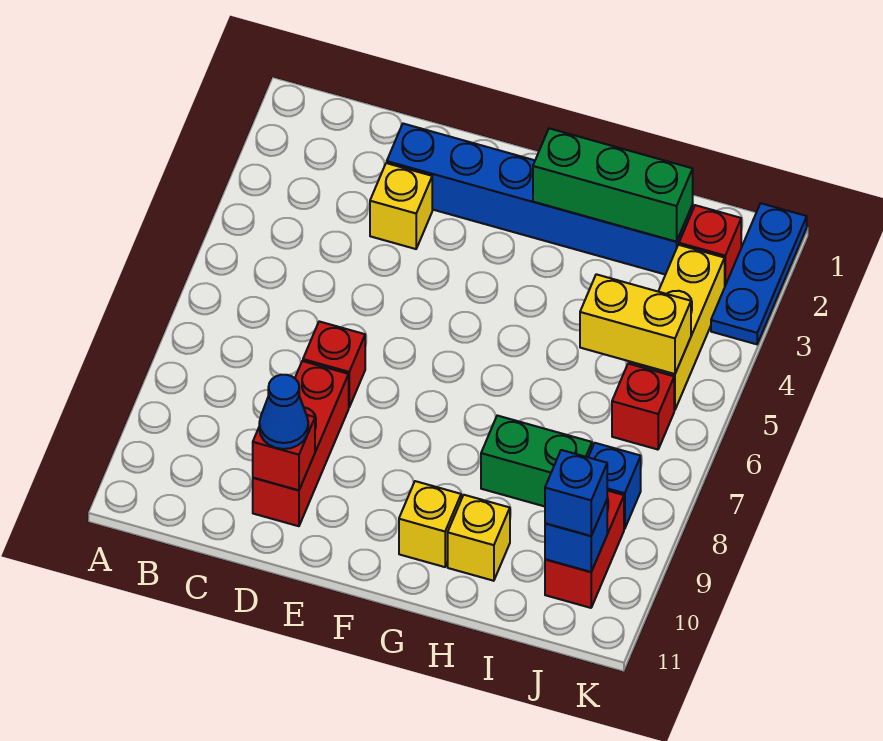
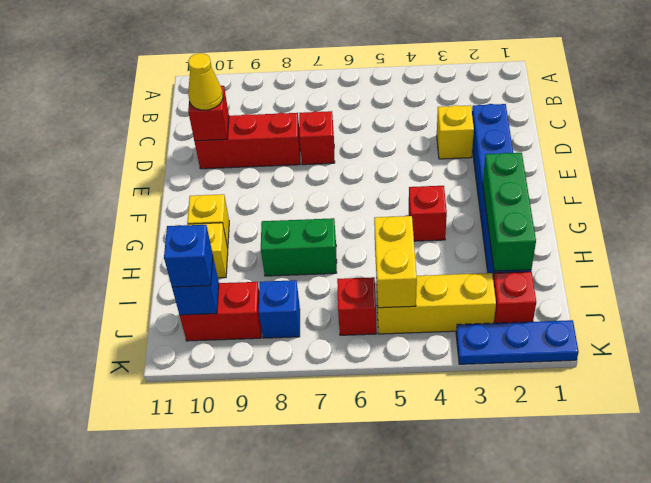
blue cone D10 level 3 -> yellow cone D10 level 3
none -> red brick G4 level 1
green brick H8:I8 level 1 -> green brick H7:H8 level 1

